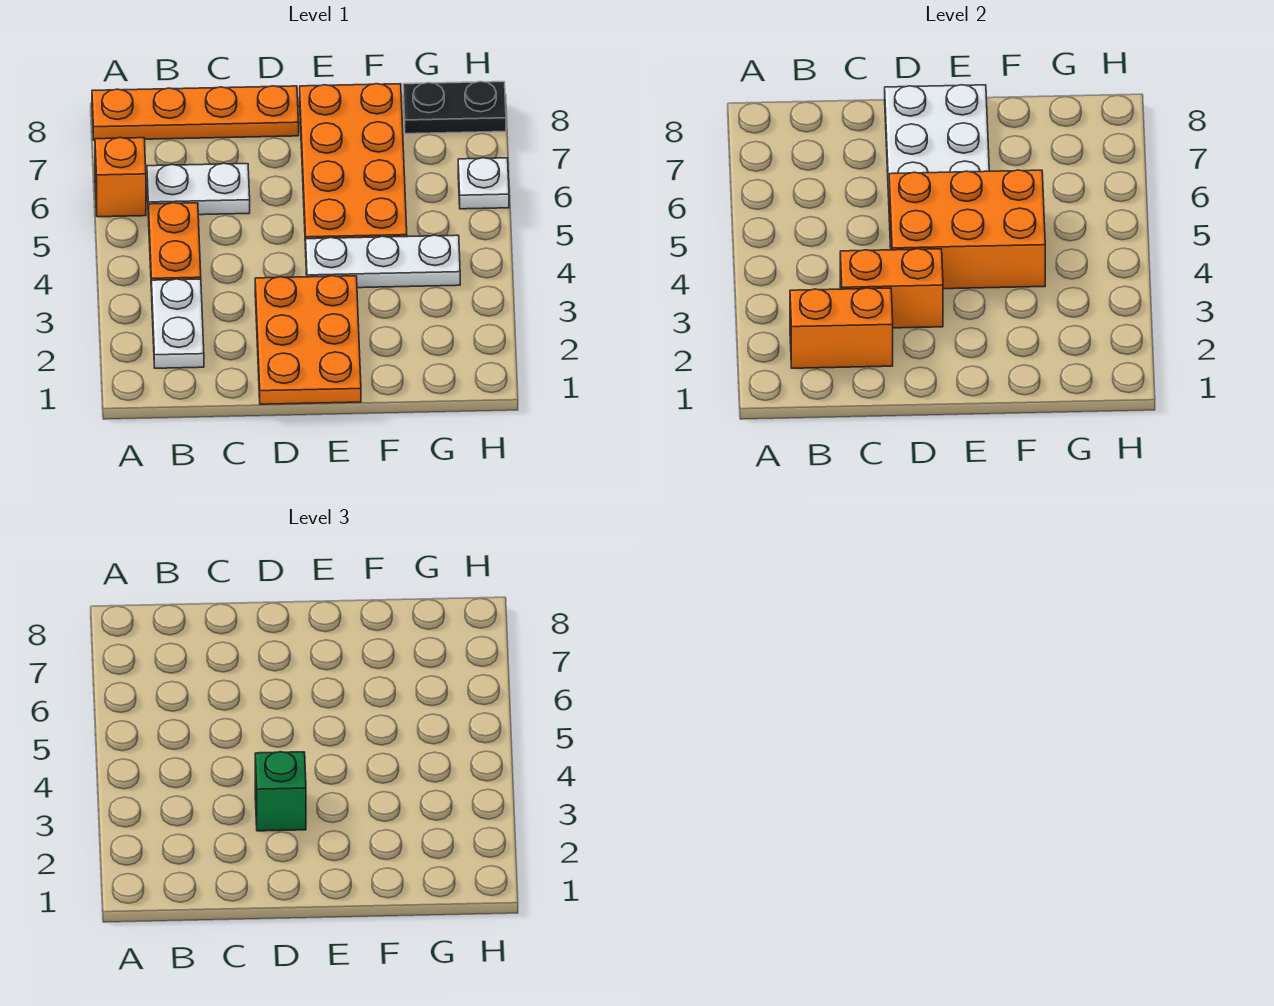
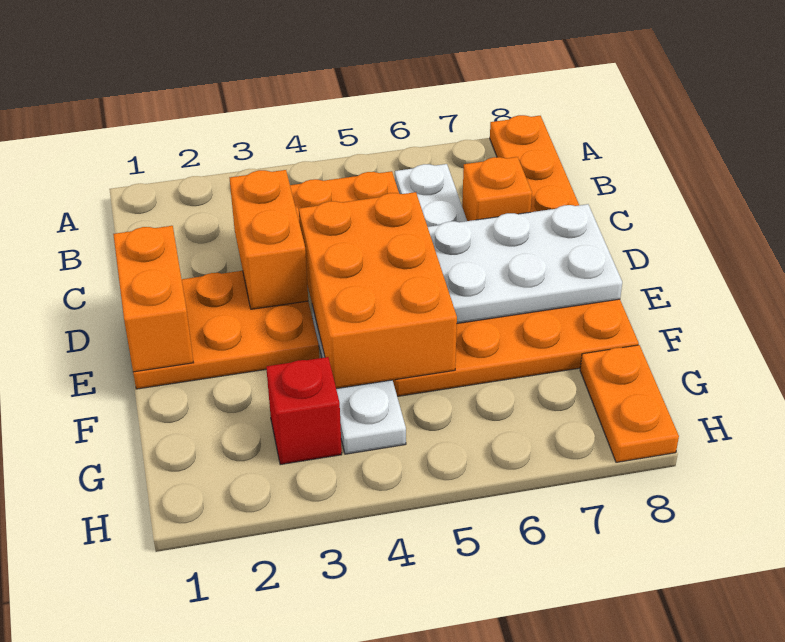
orange brick A6 level 1 -> orange brick C7 level 1
white plate B2:B3 level 1 -> none
orange brick B2:C2 level 2 -> orange brick D1:E1 level 2
green brick D3 level 3 -> none
none -> red brick G3 level 1
black plate G8:H8 level 1 -> orange plate G8:H8 level 1
white plate H6 level 1 -> none

